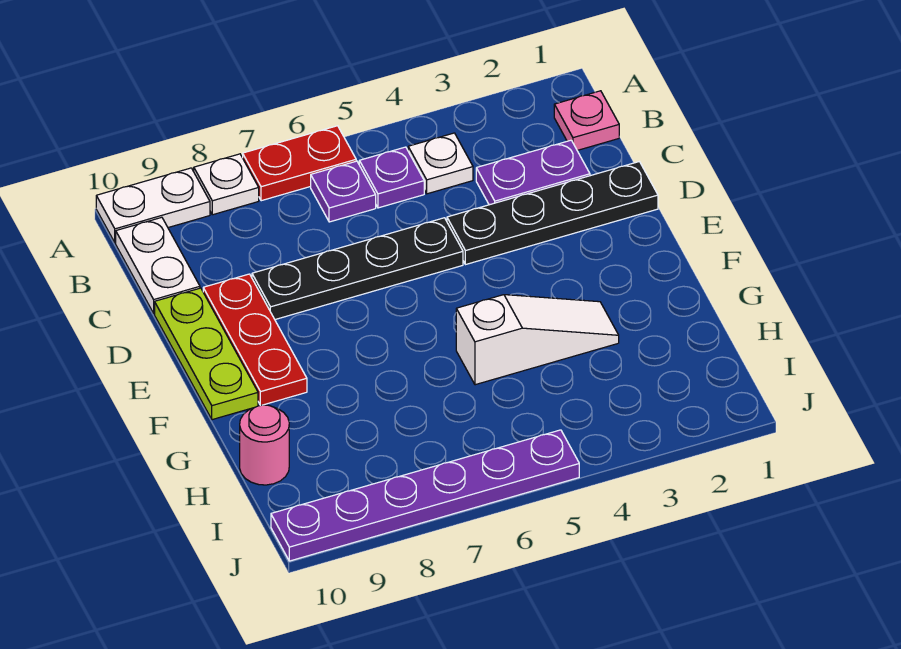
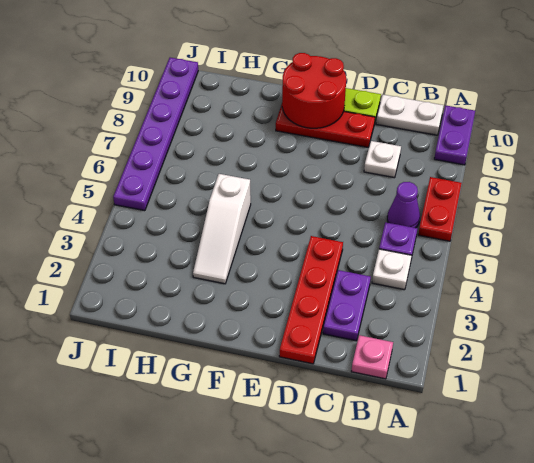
white plate A8 level 1 -> white plate C8 level 1
white plate A9:A10 level 1 -> purple plate A9:A10 level 1
purple plate B6 level 1 -> purple cone B6 level 1
black plate D1:D4 level 1 -> red plate D1:D4 level 1
black plate D5:D8 level 1 -> none
none -> red round brick E9:F10 level 2
pink round brick H10 level 1 -> none

